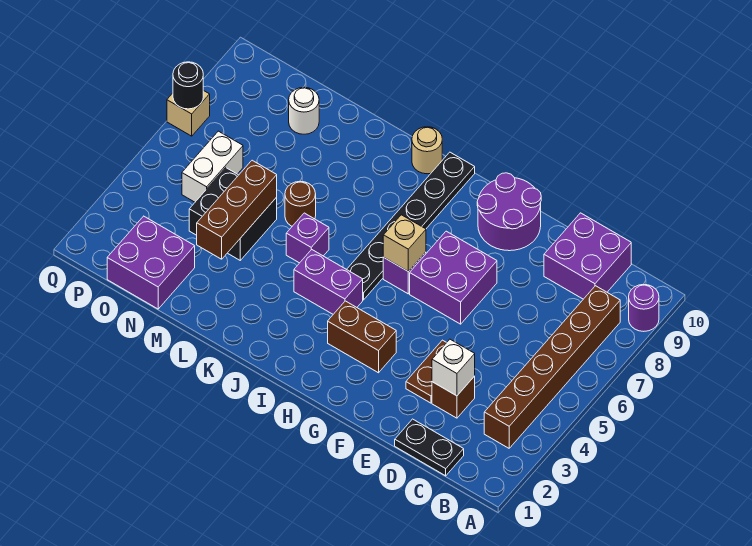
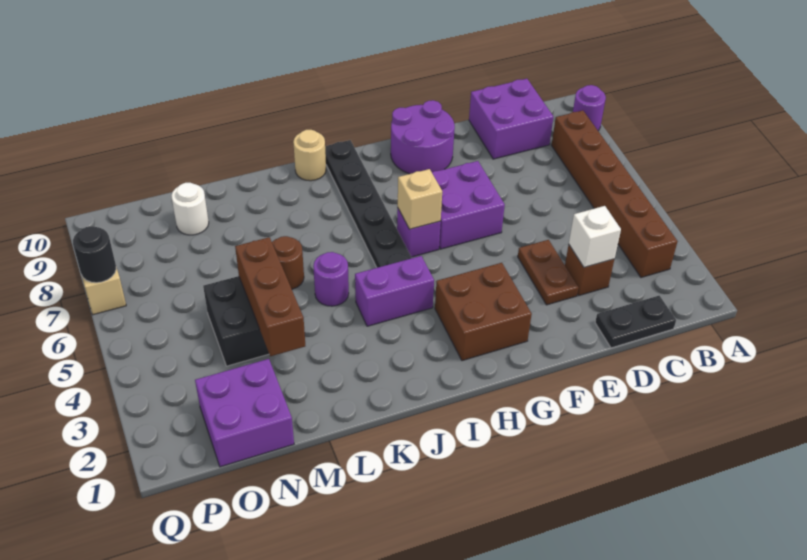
brown brick G3:H3 level 1 -> brown brick G2:H3 level 1
purple brick K5 level 1 -> purple round brick K5 level 1
white brick O5:O6 level 1 -> none

